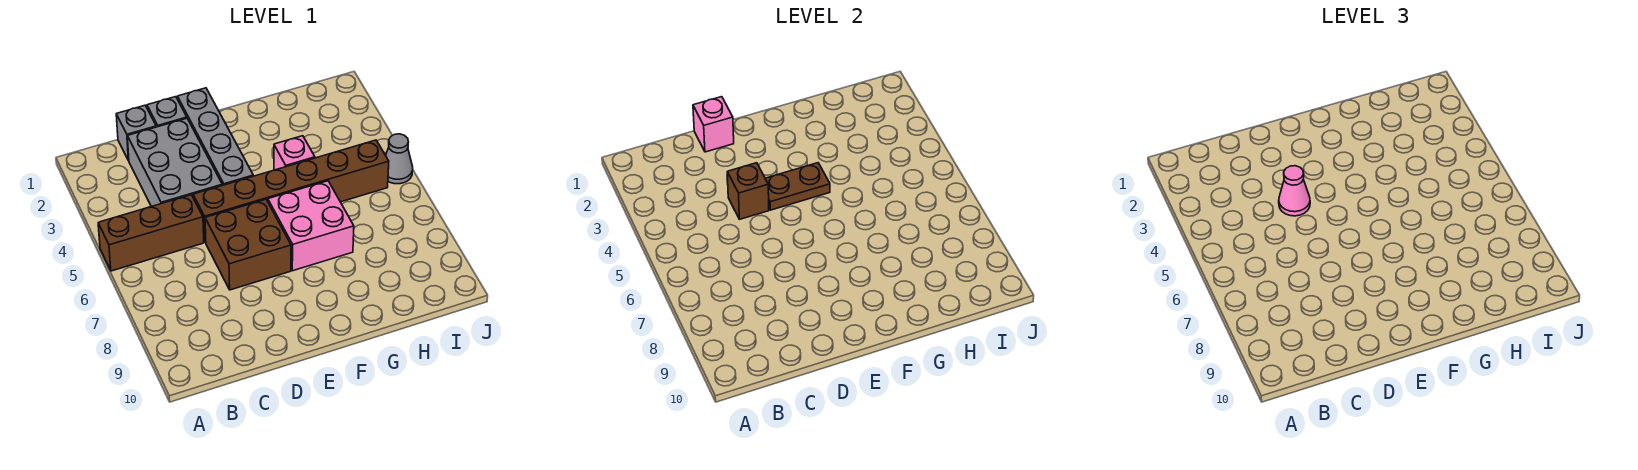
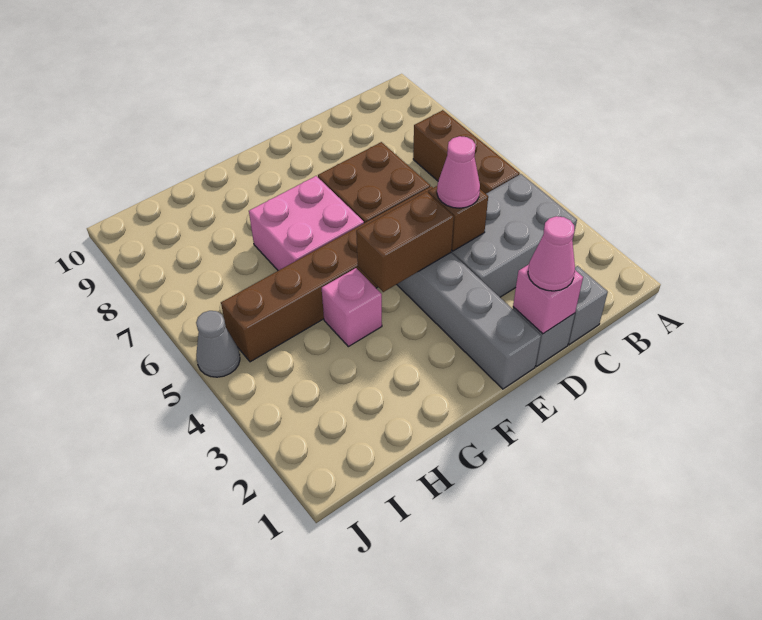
brown brick A5:C5 level 1 -> brown brick B5:B7 level 1
grey brick C2:D4 level 1 -> grey brick B3:D4 level 1
none -> pink cone D1 level 3
brown plate E4:F4 level 2 -> brown brick E4:F4 level 2

